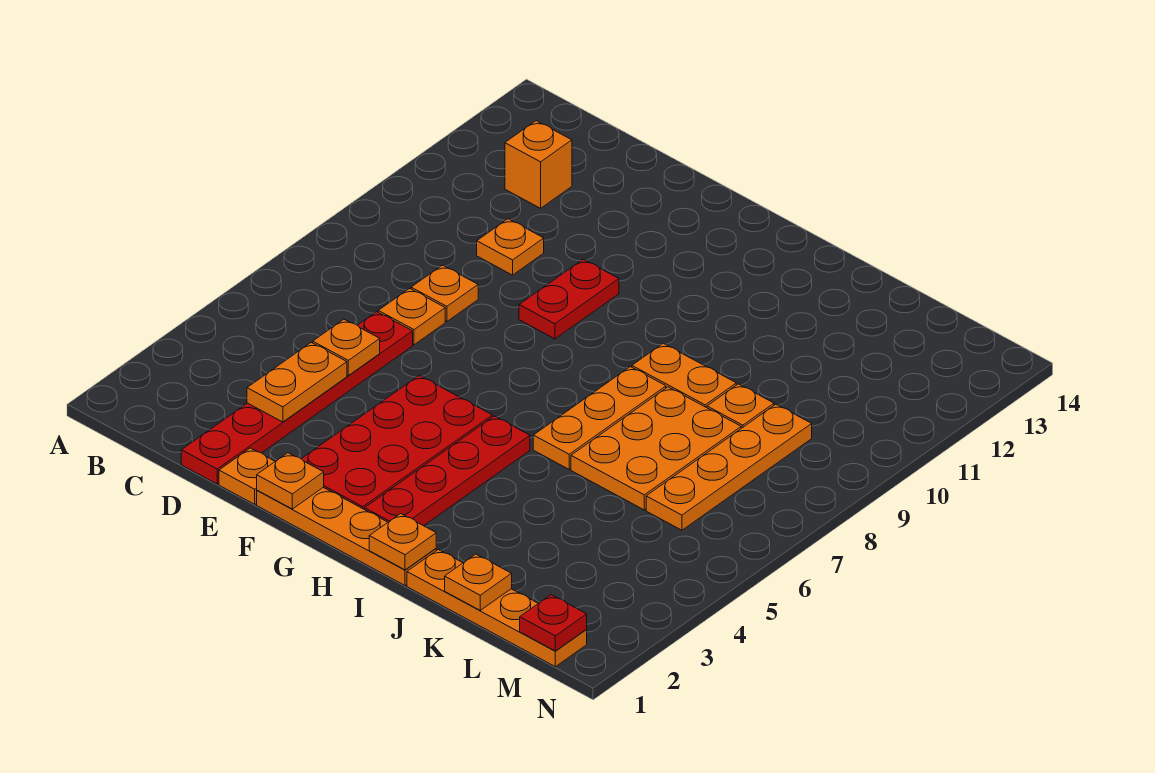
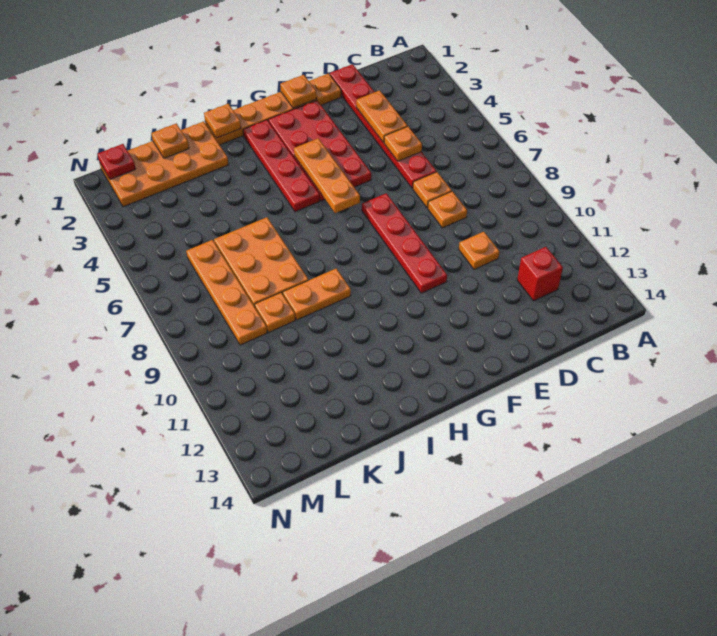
orange brick C12 level 1 -> red brick C12 level 1
red plate F9:F10 level 1 -> red plate F7:F10 level 1
orange plate I6:I8 level 1 -> orange plate G4:G6 level 2
orange plate J1:M1 level 1 -> orange plate J1:M2 level 1

